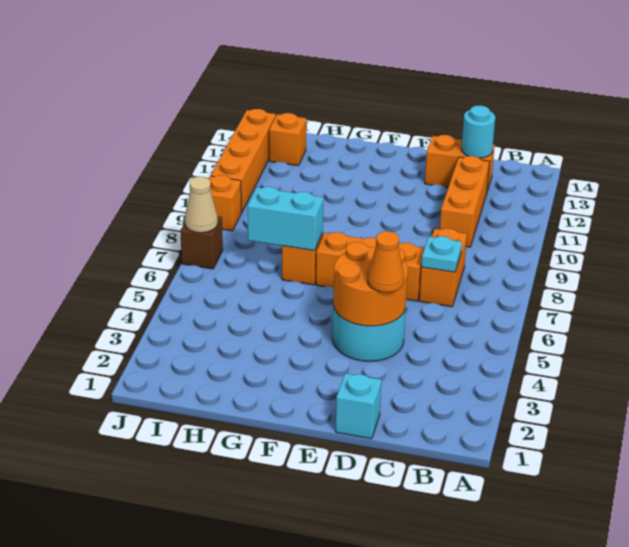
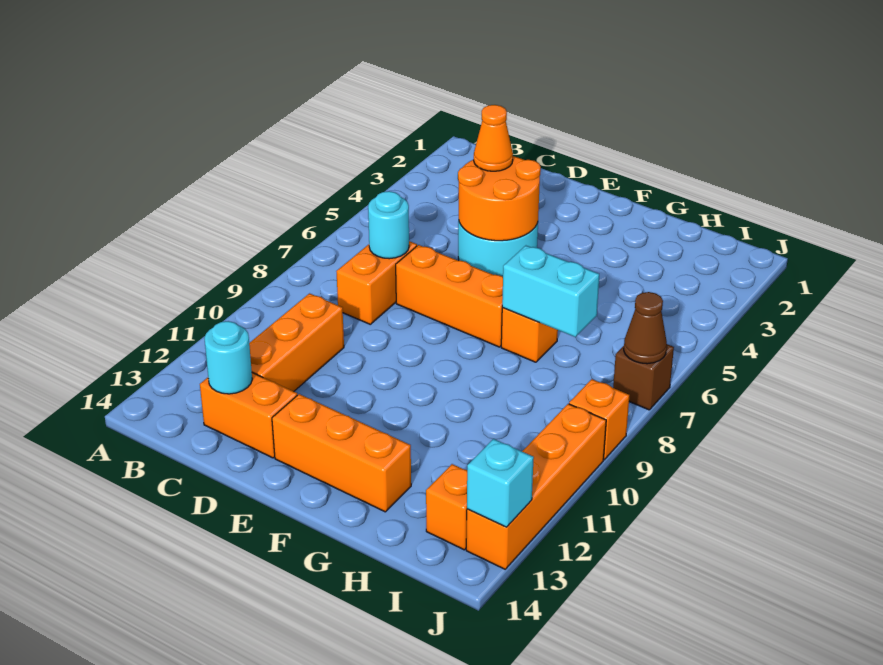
cyan plate C7 level 2 -> cyan round brick C7 level 2
cyan brick D1 level 1 -> cyan brick J13 level 2
none -> orange brick E13:G13 level 1
tan cone J7 level 2 -> brown cone J7 level 2

